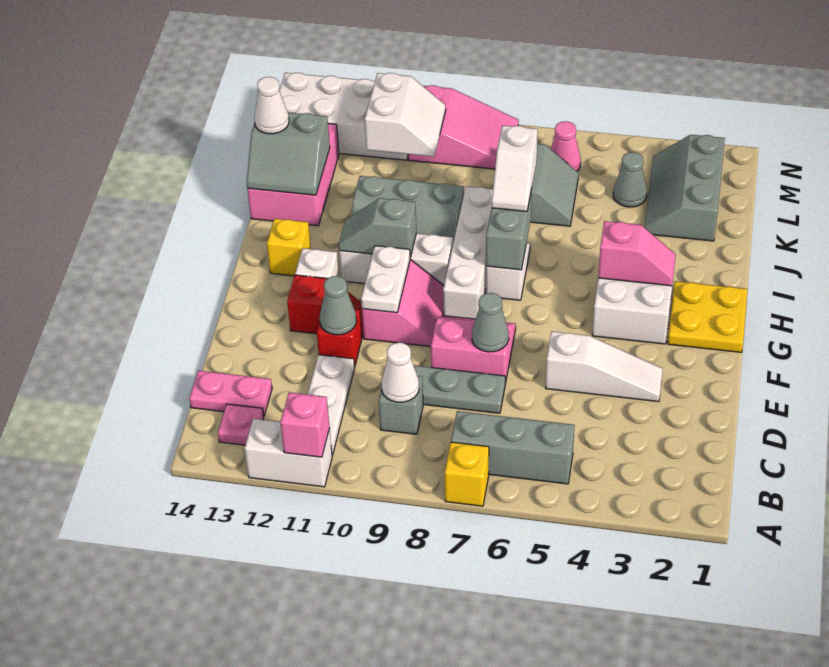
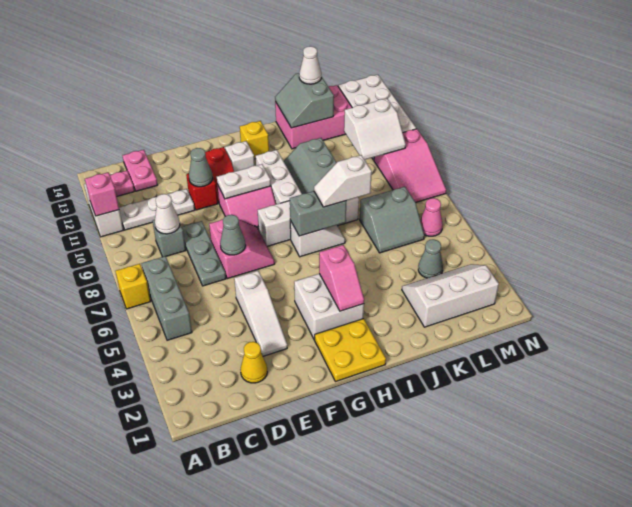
none -> yellow cone D2 level 1
grey slope H10:H11 level 2 top 10 -> none
grey slope K2:M3 level 1 top 2 -> white slope K2:M3 level 1 top 2

